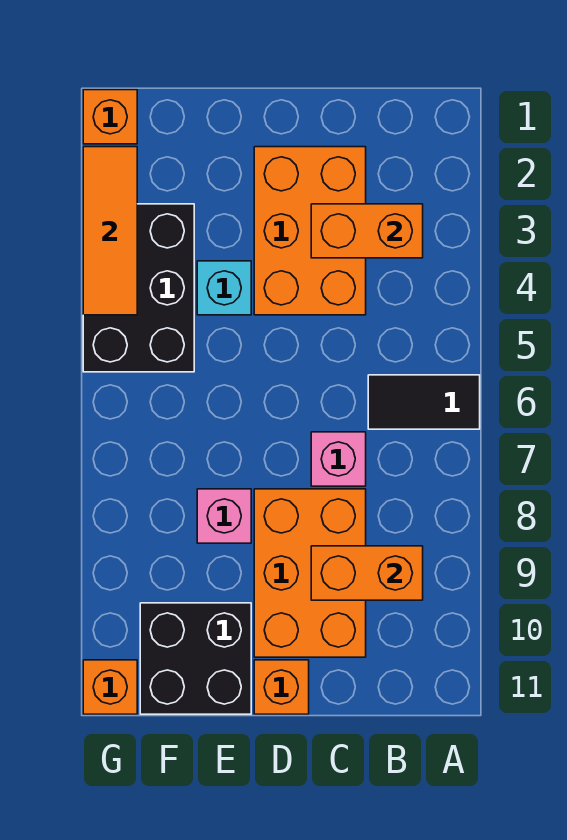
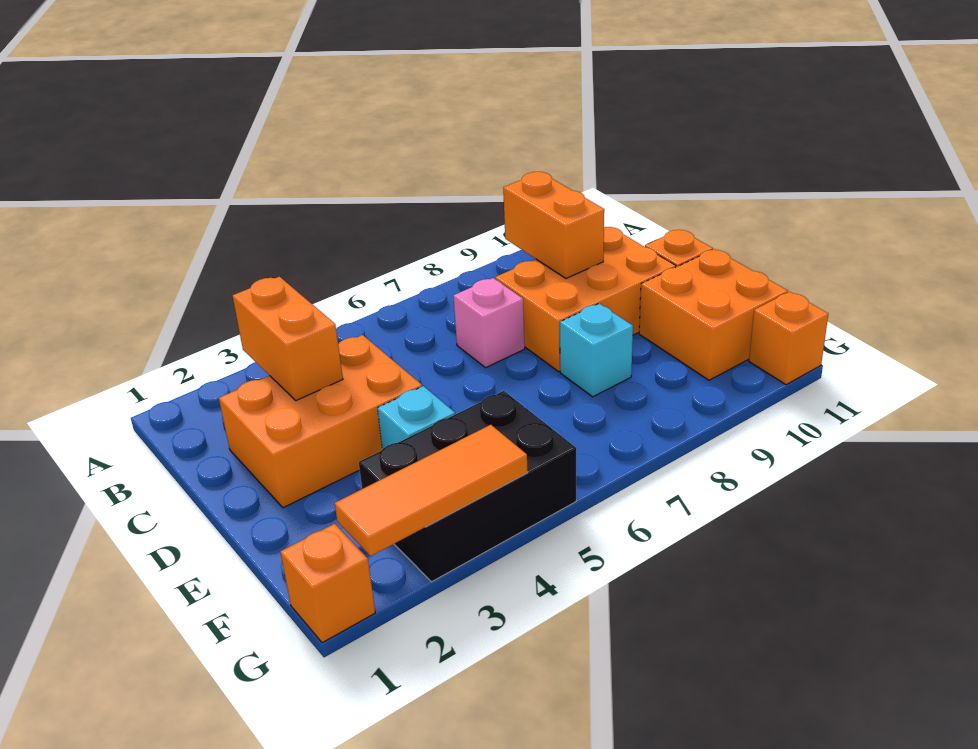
black tile A6:B6 level 1 -> none
pink brick E8 level 1 -> cyan brick E8 level 1
black brick E10:F11 level 1 -> orange brick E10:F11 level 1

